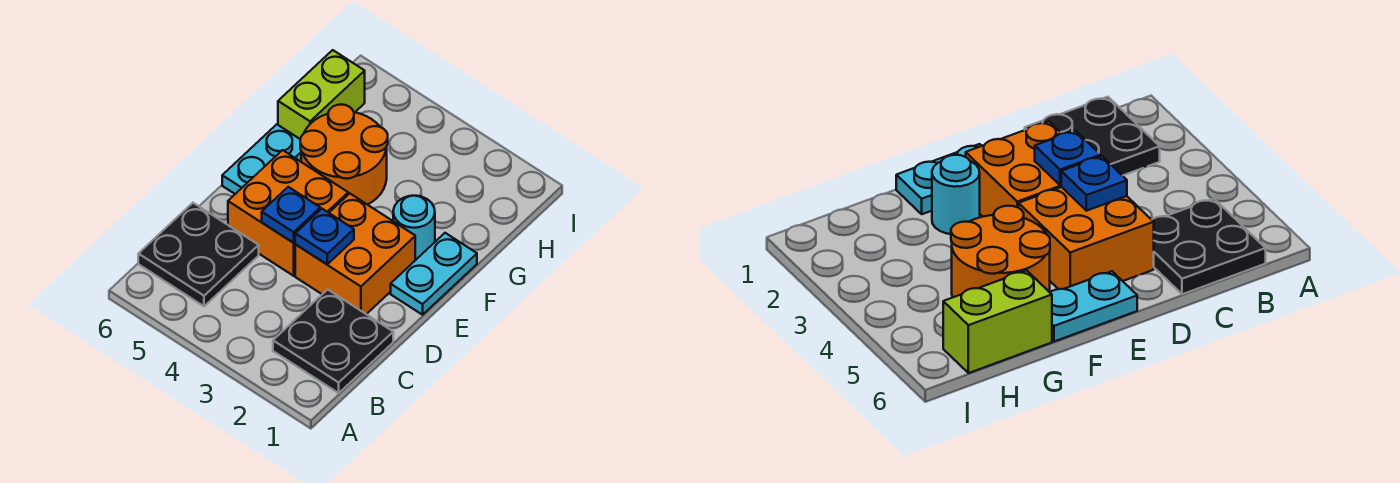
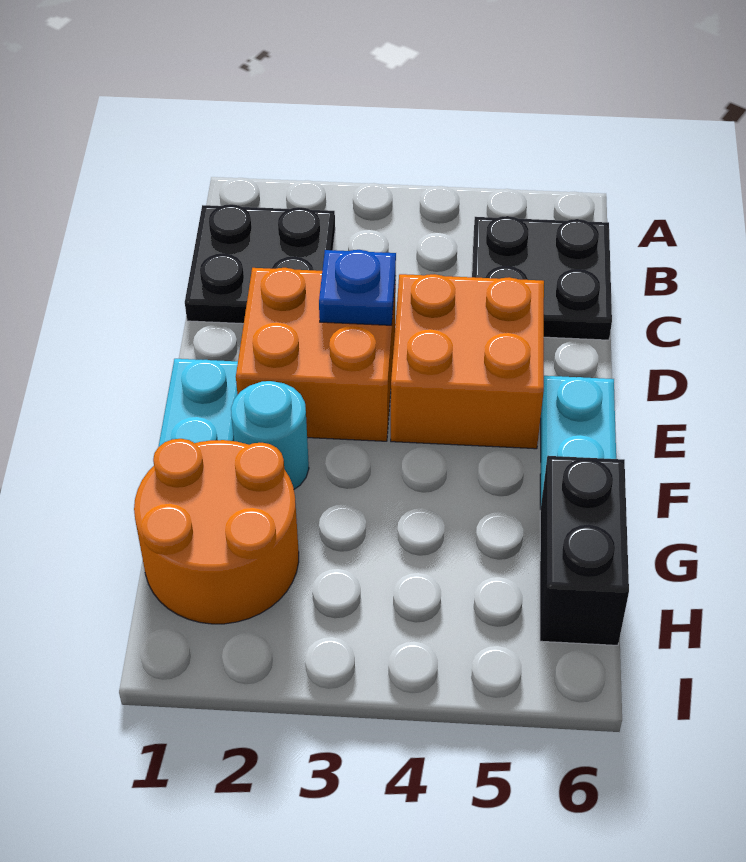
blue plate D4 level 2 -> none
orange round brick F4:G5 level 1 -> orange round brick G1:H2 level 1
lime brick G6:H6 level 1 -> black brick G6:H6 level 1

